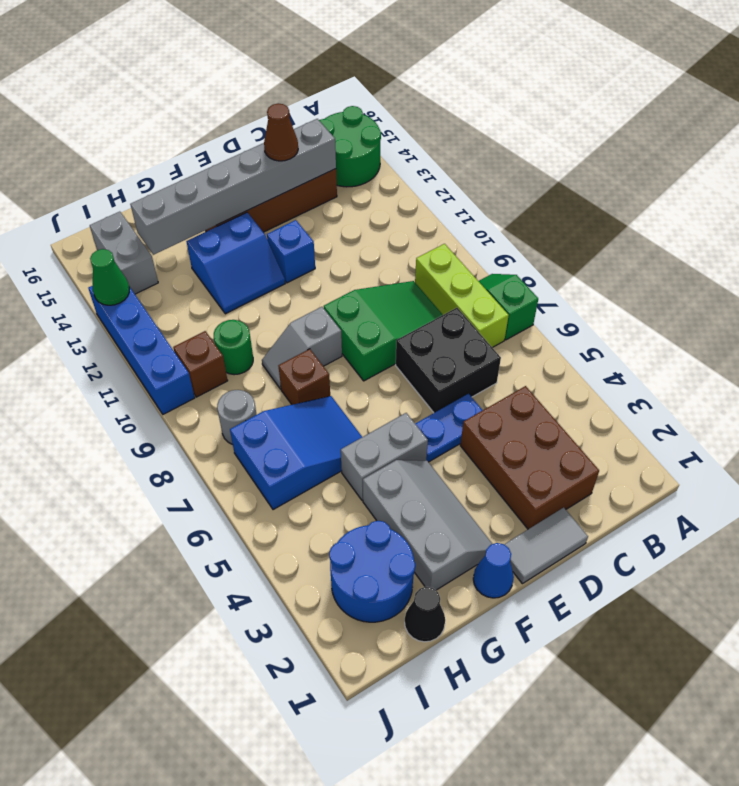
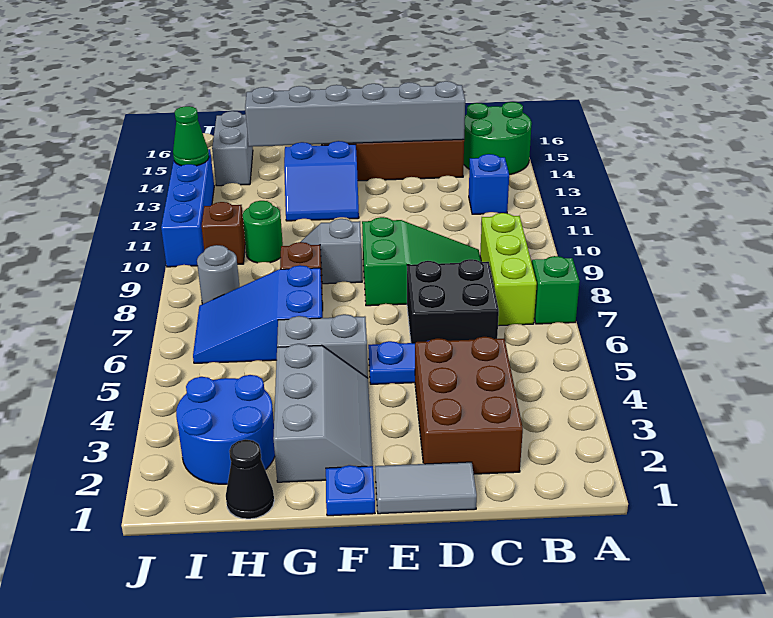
brown cone D14 level 3 -> none
blue brick E12 level 1 -> blue brick B12 level 1
blue cone F1 level 1 -> blue plate F1 level 1
blue slope G6:I7 level 1 top I -> blue slope G6:I7 level 1 top G

